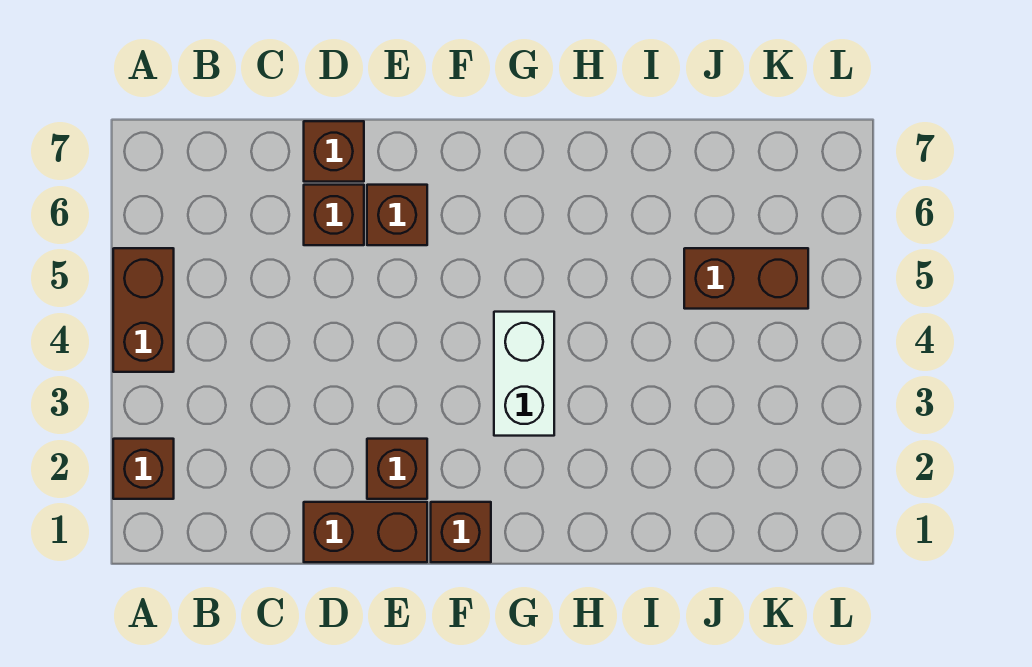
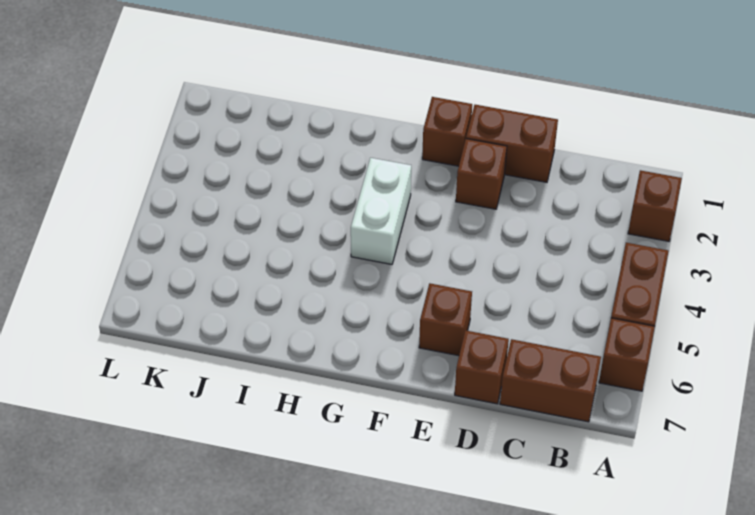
brown brick D6 level 1 -> brown brick A6 level 1
brown brick J5:K5 level 1 -> brown brick B7:C7 level 1

